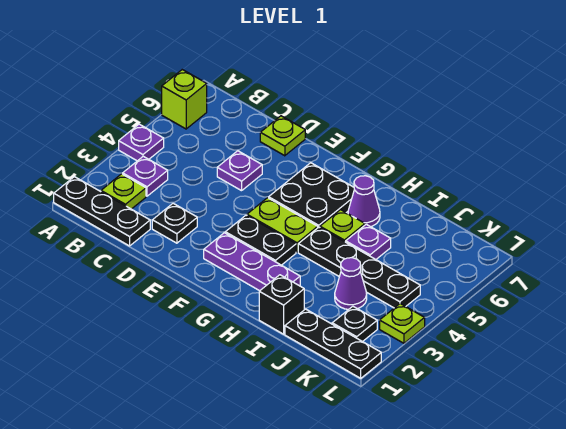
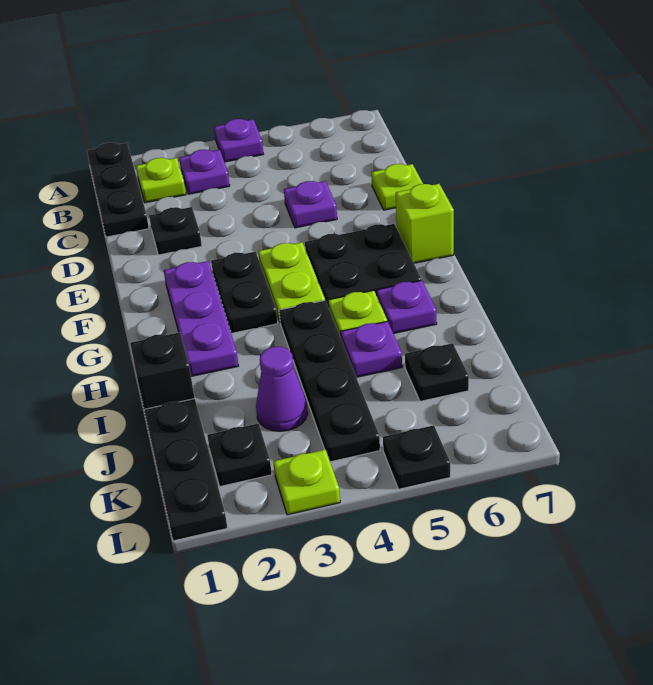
lime brick A6 level 1 -> lime brick F7 level 1
purple cone H6 level 1 -> purple plate H6 level 1
none -> black plate J6 level 1
none -> black plate L5 level 1

